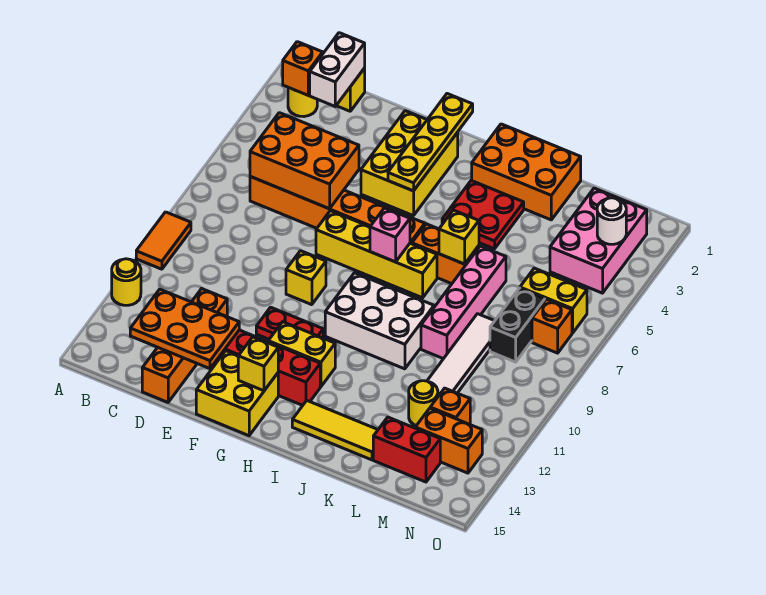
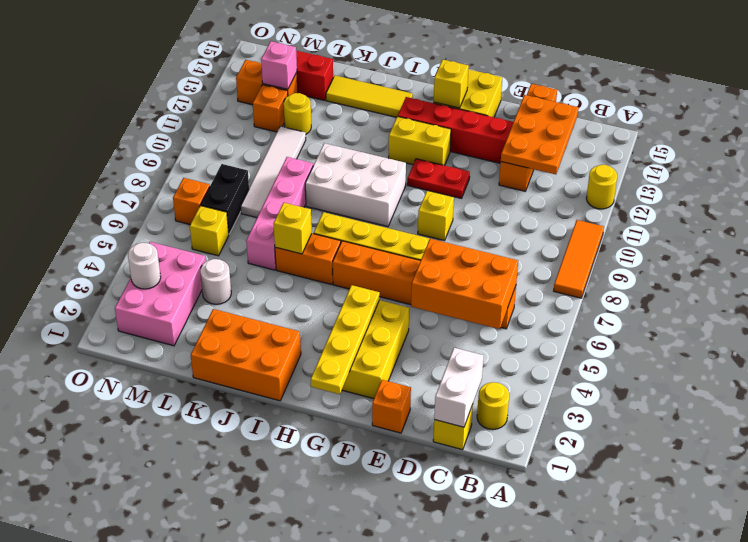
orange tile A9:A10 level 1 -> orange tile A8:A10 level 1
orange brick B2 level 2 -> orange brick E1 level 1
orange plate C13:E14 level 2 -> orange plate C12:D14 level 2
pink brick H7 level 2 -> pink brick M13 level 2
red plate I3:J4 level 1 -> none
none -> white round brick L4 level 1
yellow brick M6:N6 level 1 -> yellow brick M6 level 1

